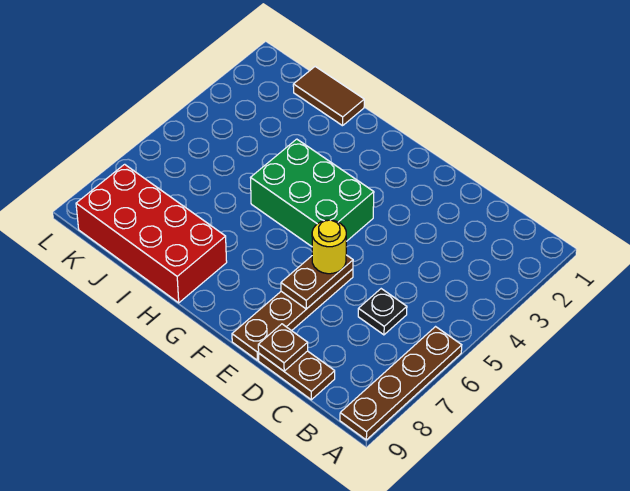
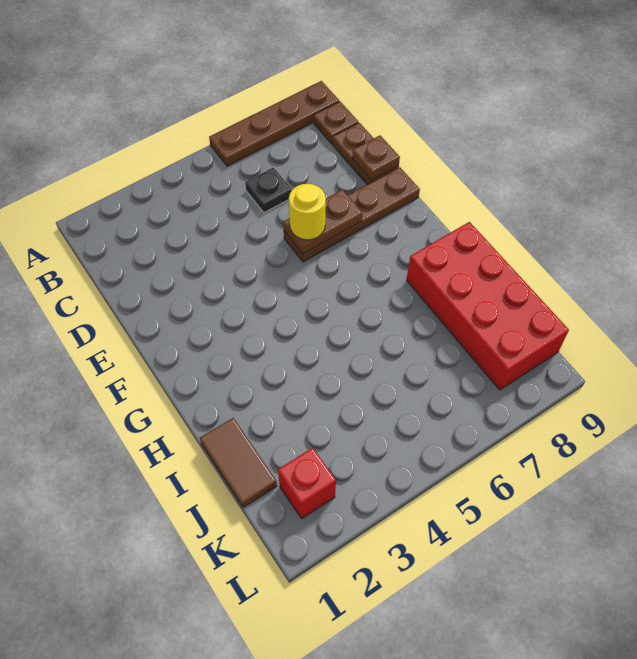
none -> brown plate B9 level 1
green brick F4:H5 level 1 -> none
none -> red brick K2 level 1

